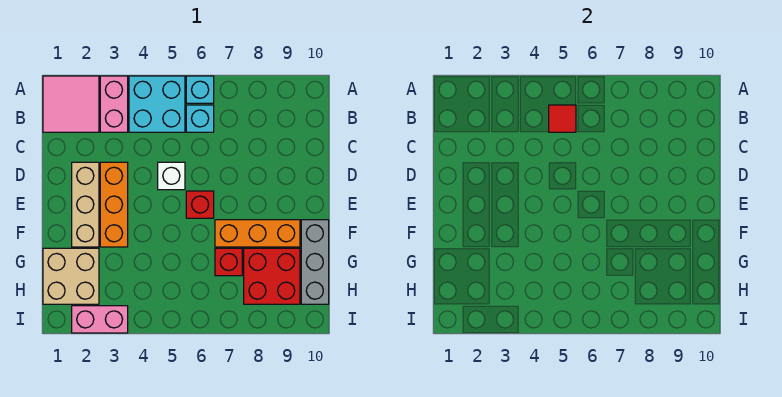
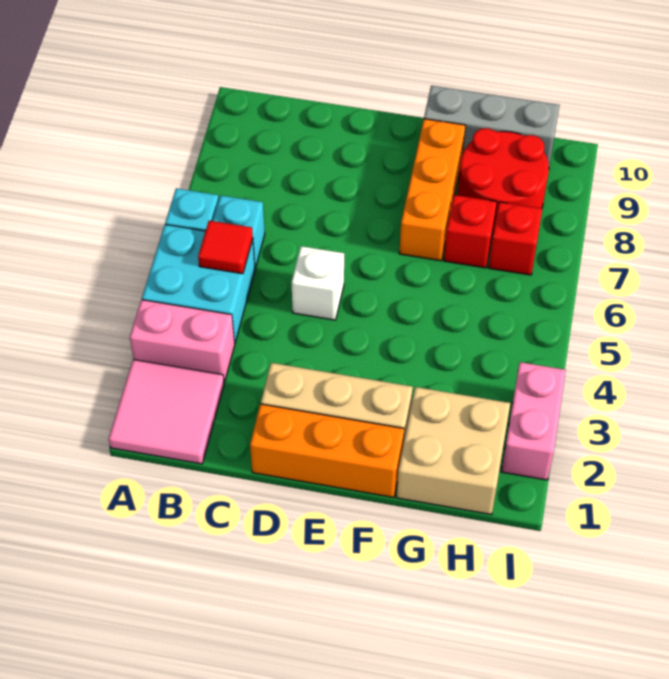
orange brick D3:F3 level 1 -> orange brick D1:F1 level 1
red brick E6 level 1 -> red brick H7 level 1
red brick G8:H9 level 1 -> red round brick G8:H9 level 1

